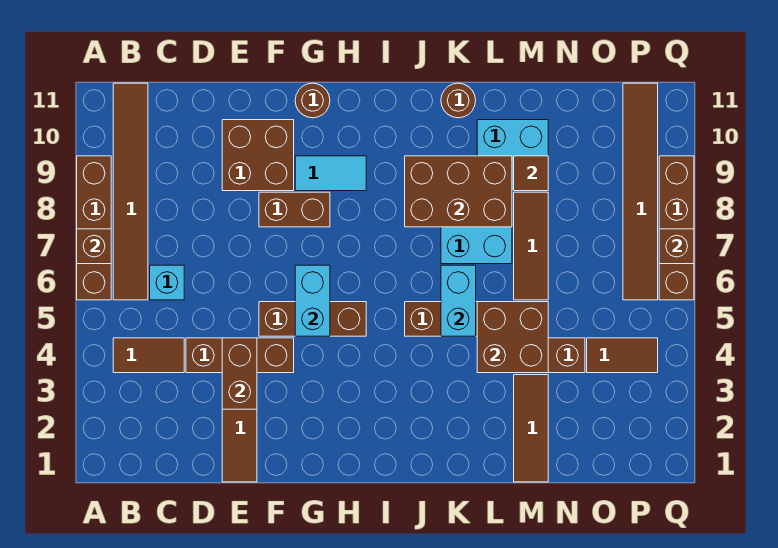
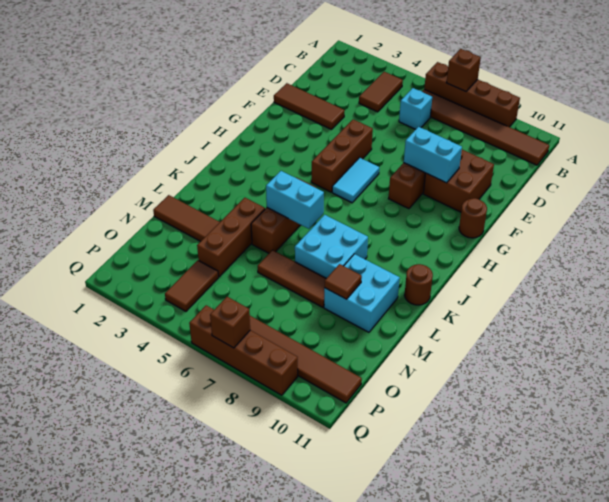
brown brick D4:F4 level 1 -> none
brown brick E3:E4 level 2 -> none
cyan brick G5:G6 level 2 -> cyan brick F8:F9 level 2
cyan tile G9:H9 level 1 -> cyan tile G6:H6 level 1
brown brick J8:L9 level 2 -> none
brown brick L4:M5 level 2 -> none

